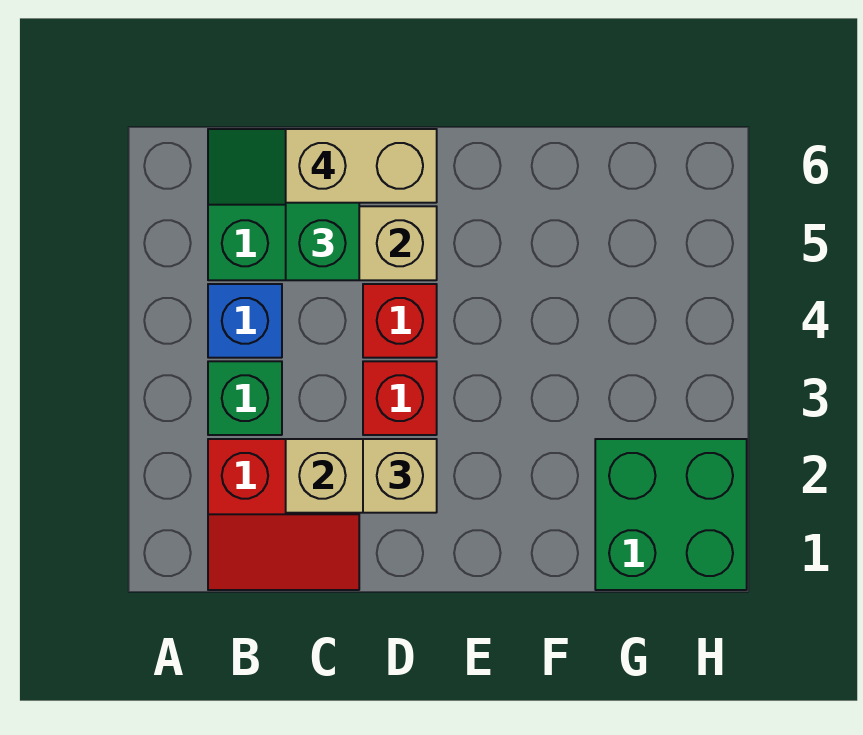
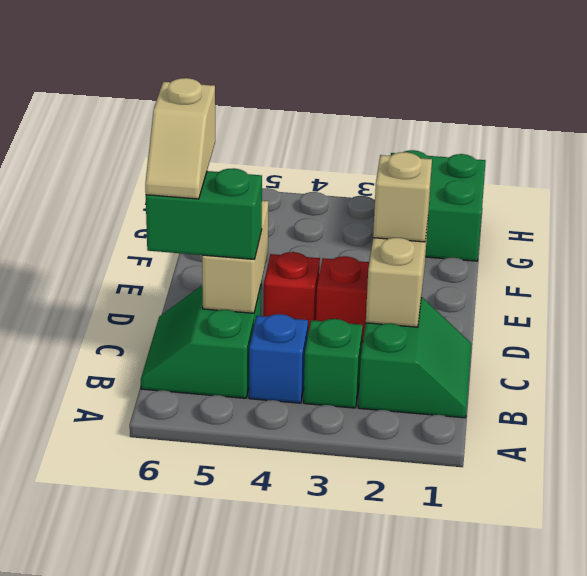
red slope B1:C2 level 1 top 2 -> green slope B1:C2 level 1 top 2
tan brick C6:D6 level 4 -> tan slope C6:D6 level 4 top D

